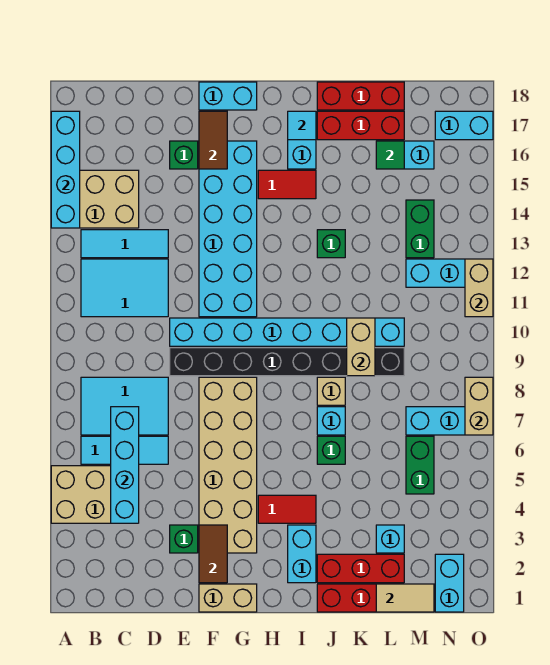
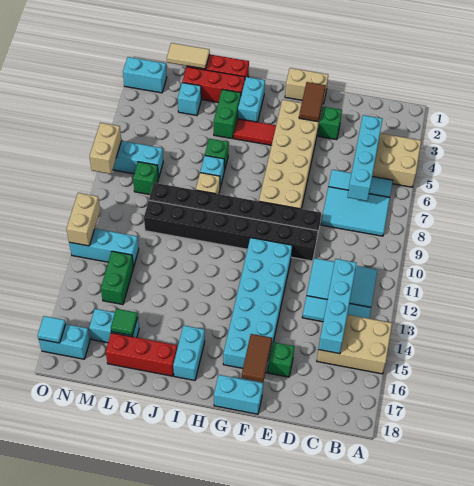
cyan brick A14:A17 level 2 -> cyan brick C12:C15 level 2
cyan brick E10:L10 level 1 -> black brick E10:L10 level 1
red tile H15:I15 level 1 -> none
cyan tile I17 level 2 -> cyan tile O17 level 2
green brick J13 level 1 -> green brick M8 level 1
red brick J18:L18 level 1 -> none
tan brick K9:K10 level 2 -> none
green brick M5:M6 level 1 -> green brick J3:J4 level 1
cyan brick N1:N2 level 1 -> cyan brick N2:O2 level 1

